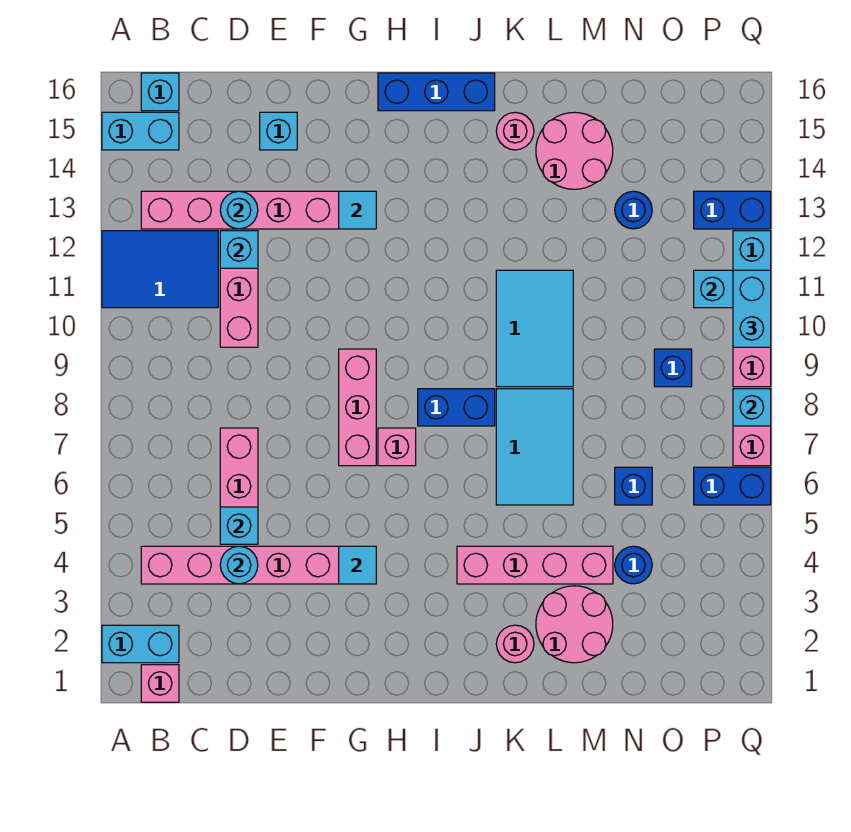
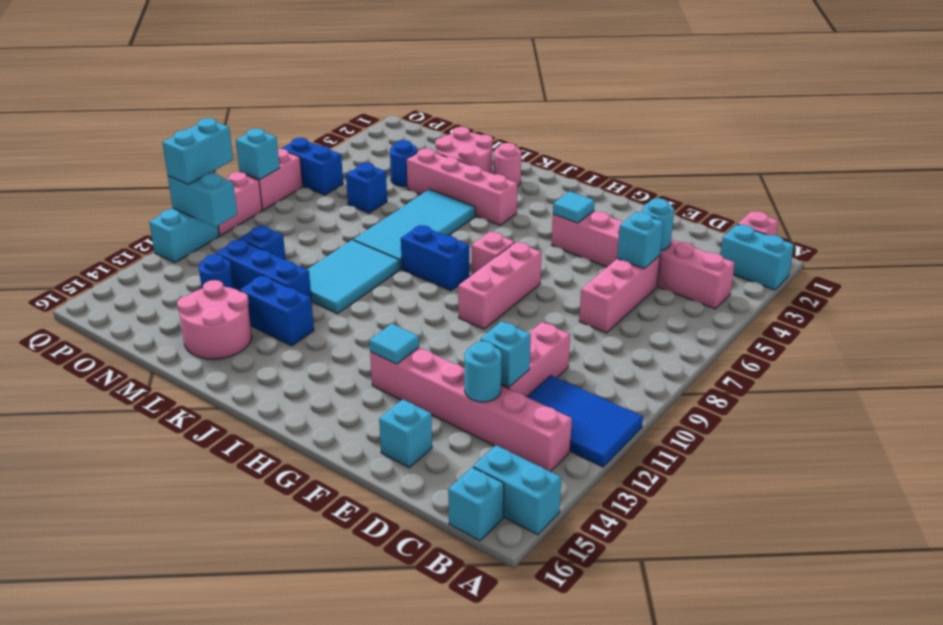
blue brick H16:J16 level 1 -> blue brick L12:N12 level 1
cyan tile K6:L8 level 1 -> cyan tile K5:L8 level 1
pink round brick K15 level 1 -> none
blue brick O9 level 1 -> blue brick N11 level 1
blue brick P13:Q13 level 1 -> blue brick K13:L13 level 1

